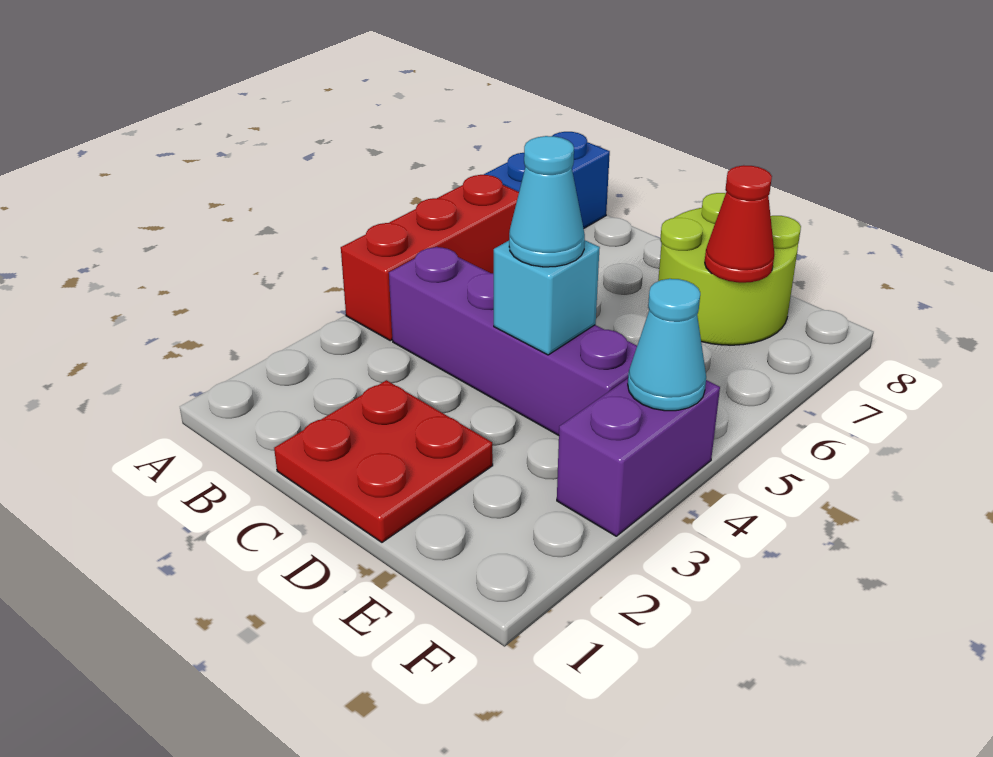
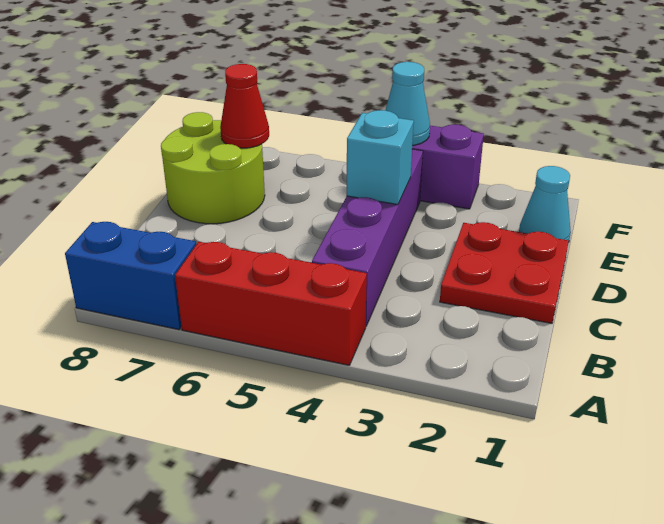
cyan cone D4 level 3 -> cyan cone E1 level 1

